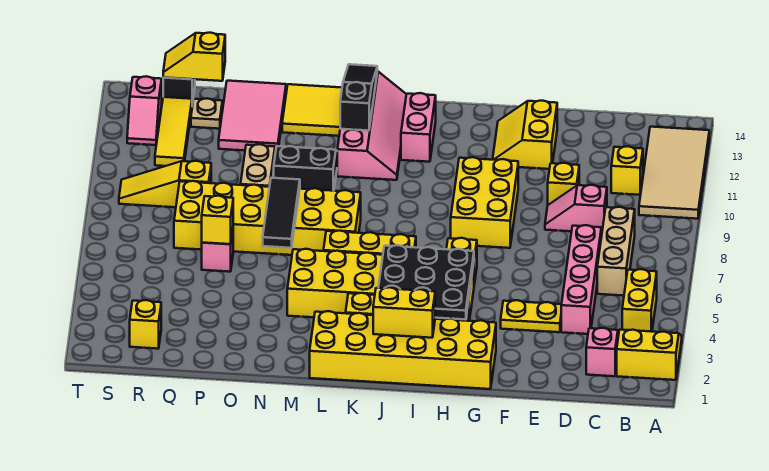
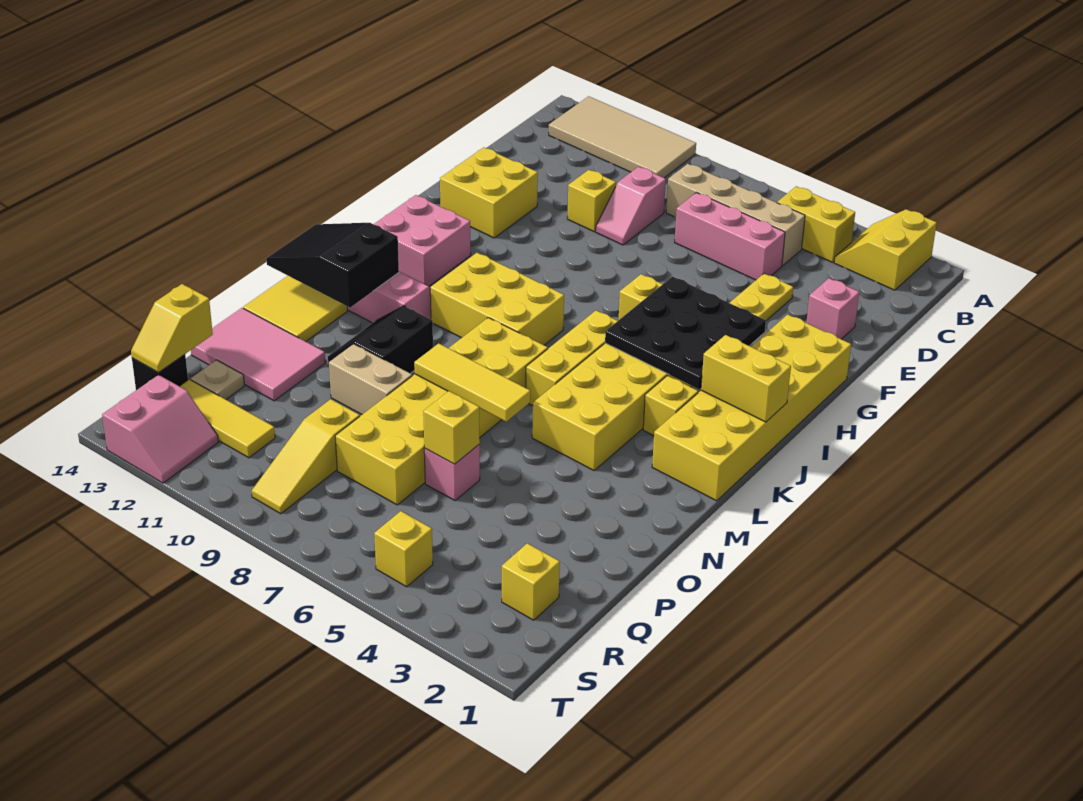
pink brick C2 level 1 -> pink brick E2 level 1
tan brick C6:C8 level 1 -> tan brick C5:C8 level 1
yellow brick C11 level 1 -> yellow brick S5 level 1
pink brick D4:D7 level 1 -> pink brick D5:D7 level 1
yellow slope F12:G13 level 1 top F -> yellow brick F12:G13 level 1
yellow brick G8:H10 level 1 -> yellow brick J8:K10 level 1
yellow brick I2:J2 level 2 -> yellow brick J1:J2 level 2
pink brick J12:J13 level 1 -> pink brick I12:J13 level 1
black slope L12:L14 level 2 top 12 -> black slope L12:M14 level 2 top 12
black tile N6:N8 level 2 -> yellow tile N6:N8 level 2
pink slope S12:S13 level 1 top 13 -> pink slope S12:T13 level 1 top 13

